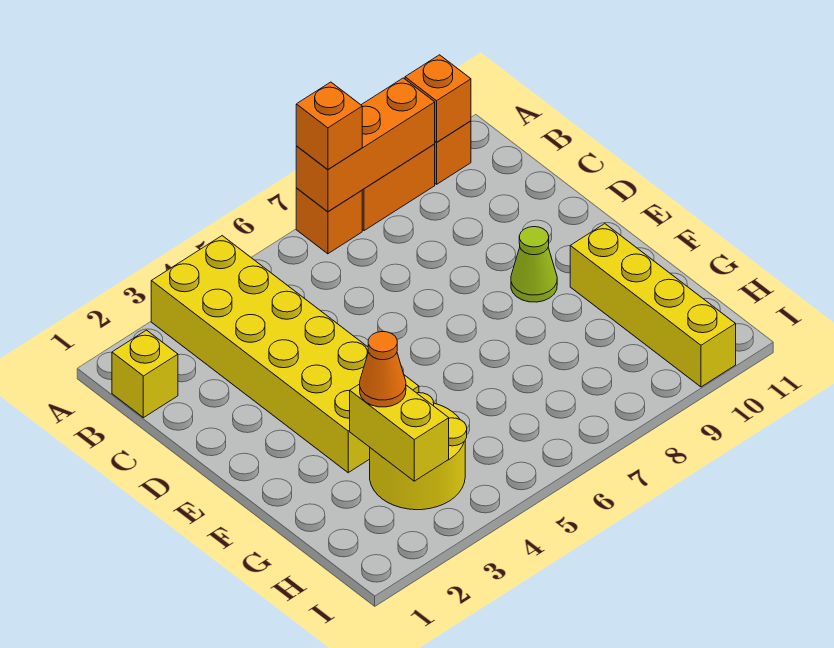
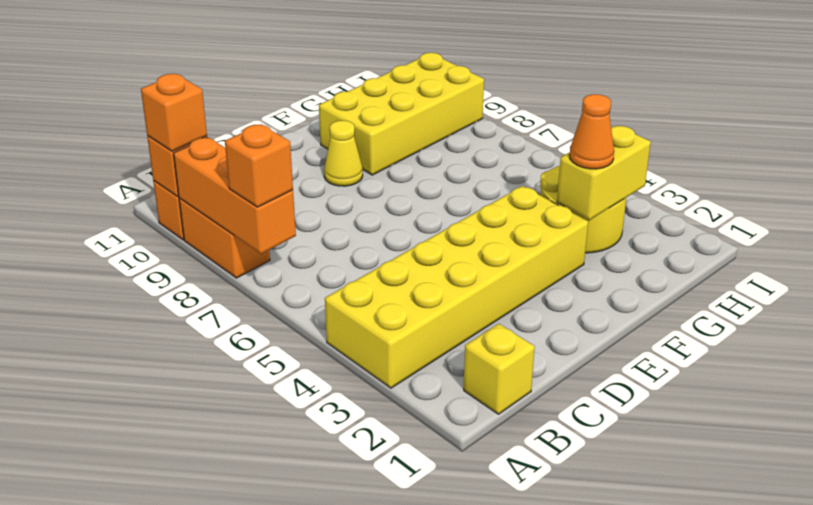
orange brick A7 level 1 -> orange brick A10 level 3
lime cone E9 level 1 -> yellow cone E9 level 1
yellow brick F10:I10 level 1 -> yellow brick F9:I10 level 1

